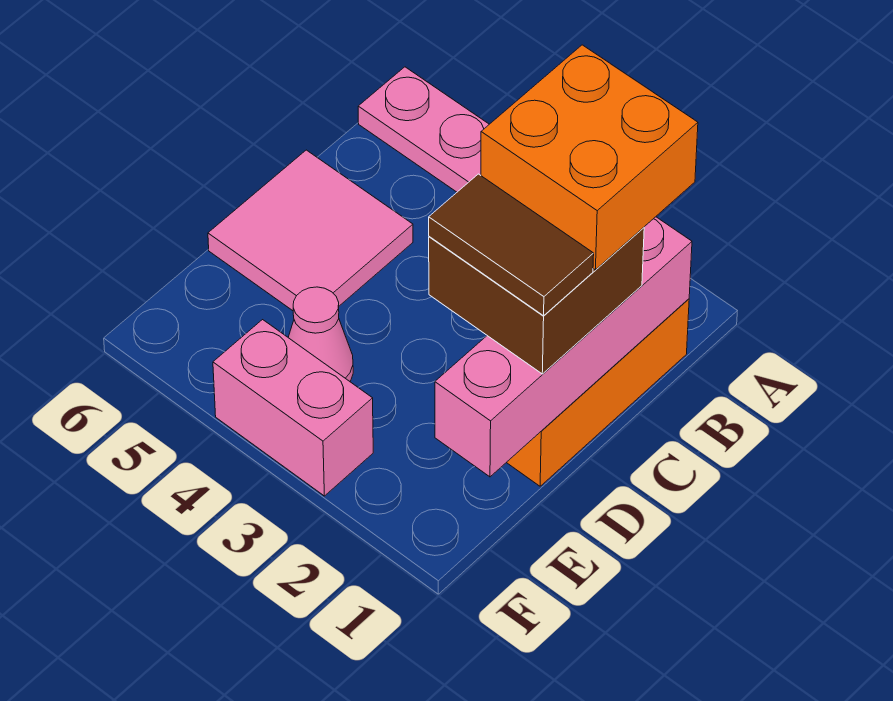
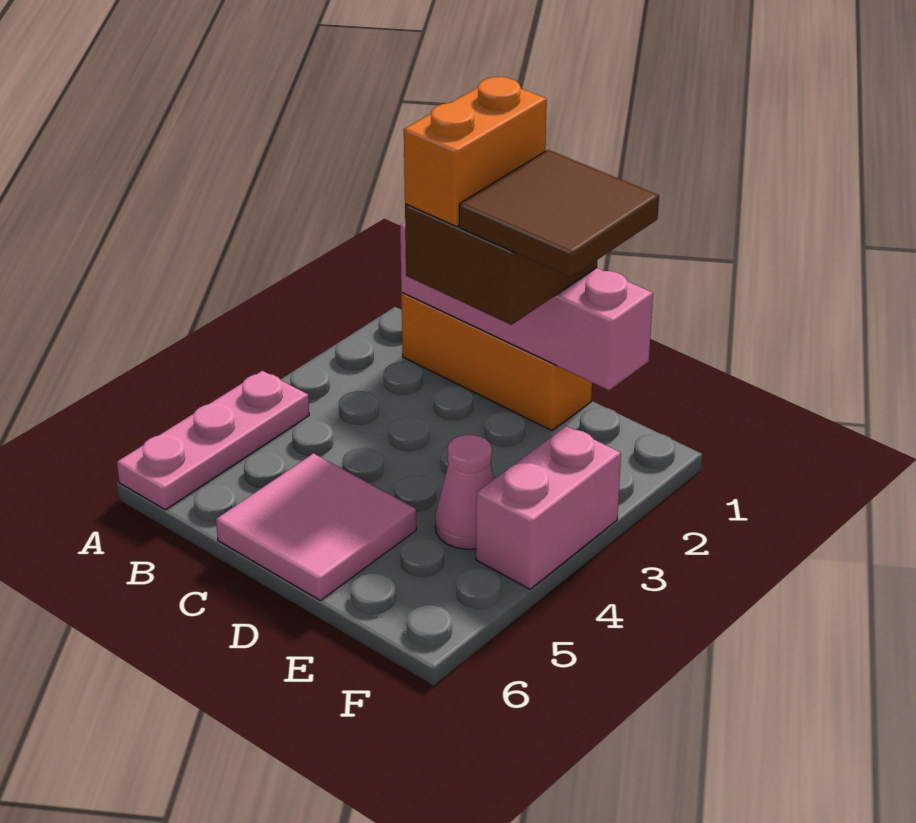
orange brick B1:C2 level 4 -> orange brick C1:C2 level 4
brown tile D1:D2 level 4 -> brown tile D1:E2 level 4

